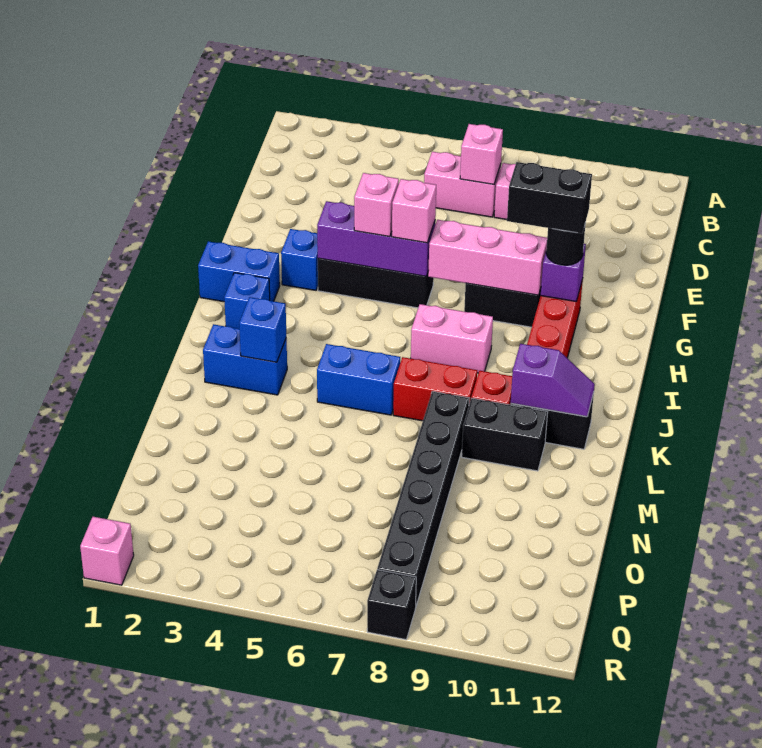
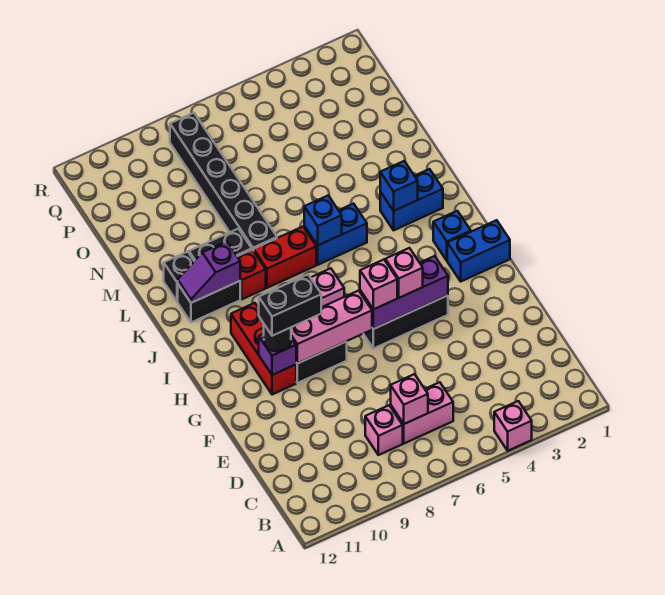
blue brick G3 level 1 -> blue brick K6 level 2
pink brick R1 level 1 -> pink brick A4 level 1
black brick R8 level 1 -> black brick L11 level 1

